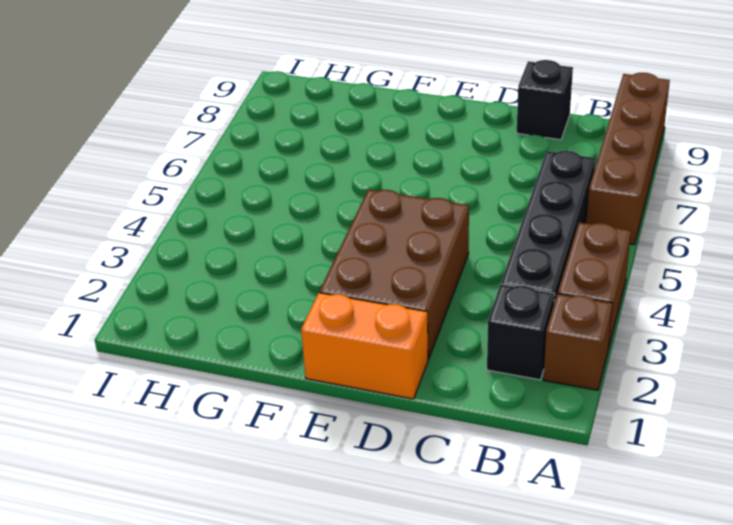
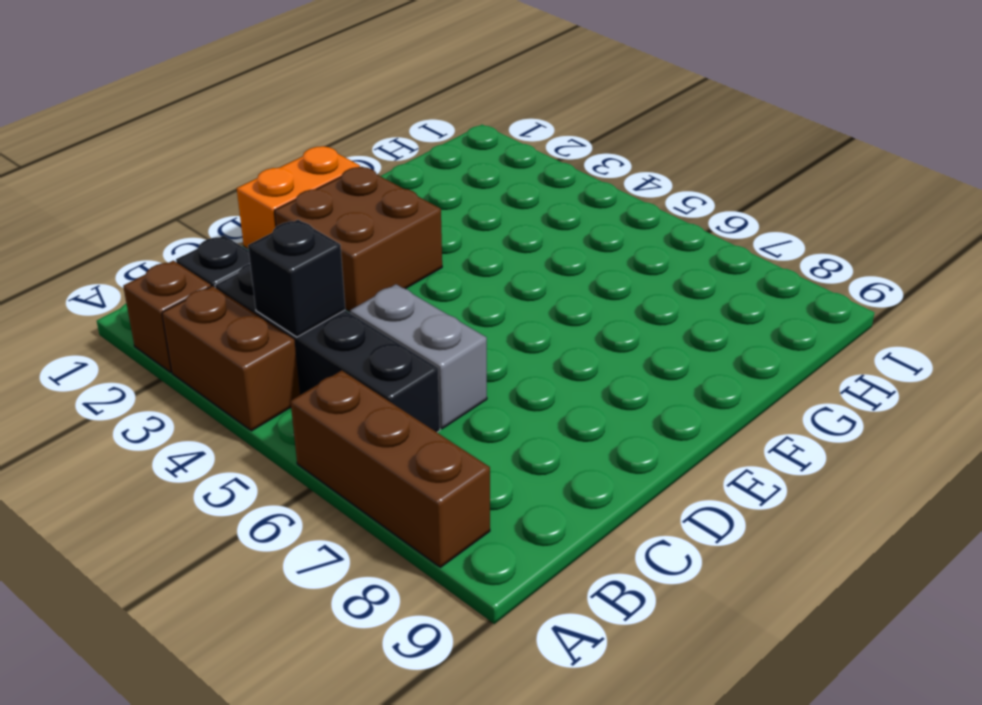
brown brick A6:A9 level 1 -> brown brick A6:A8 level 1
none -> grey brick C5:C6 level 1
black brick C9 level 1 -> black brick B4 level 2
brown brick D2:E4 level 1 -> brown brick D2:E3 level 1

